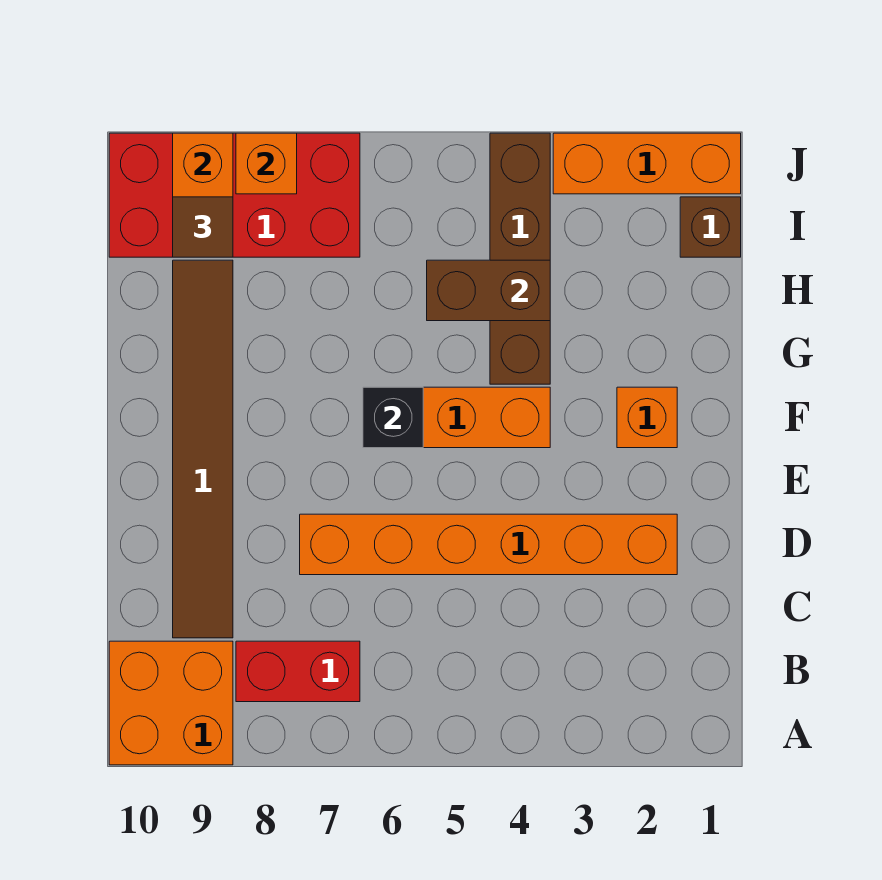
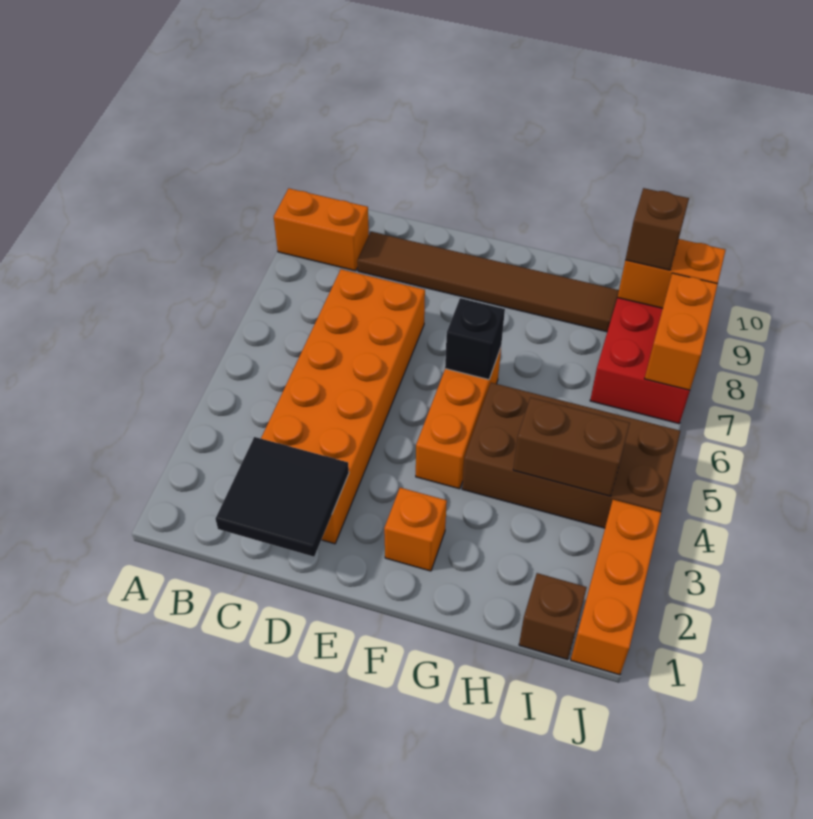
orange brick A9:B10 level 1 -> orange brick A9:B9 level 1
red brick B7:B8 level 1 -> none
none -> black tile C1:D2 level 2
orange brick D2:D7 level 1 -> orange brick C2:D7 level 1
brown brick G4:J4 level 1 -> brown brick G4:J5 level 1
brown brick H4:H5 level 2 -> brown brick H4:I4 level 2
brown tile I9 level 3 -> brown brick I9 level 3
orange brick J8 level 2 -> orange brick J7:J8 level 2

